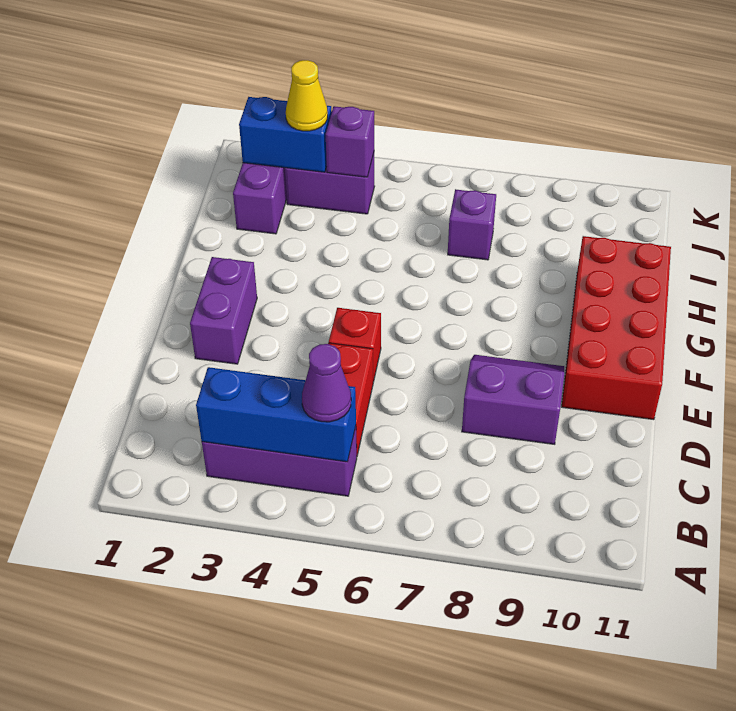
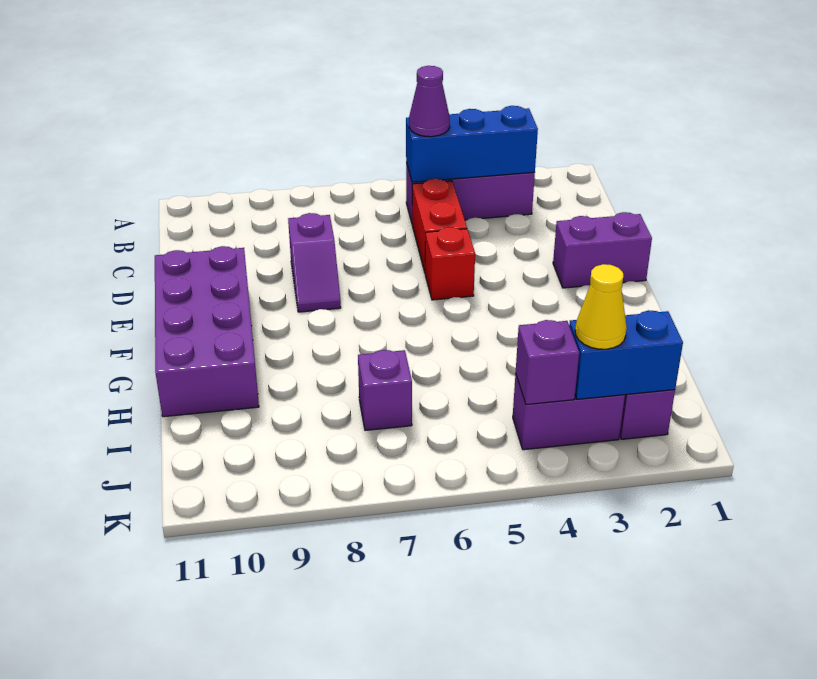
purple slope D8:E9 level 1 top D -> purple slope D8:E8 level 1 top D
purple brick E2:F2 level 1 -> purple brick E1:E2 level 1
red brick E10:H11 level 1 -> purple brick E10:H11 level 1

